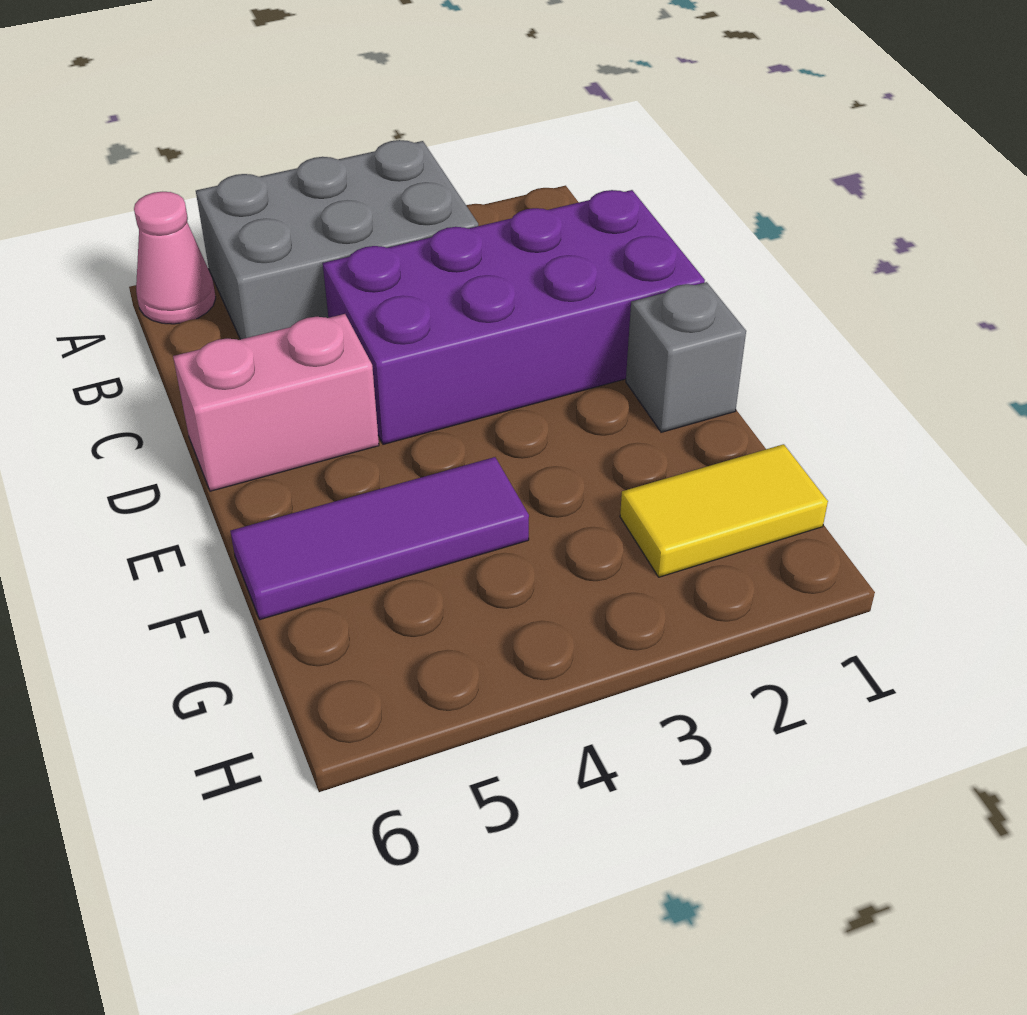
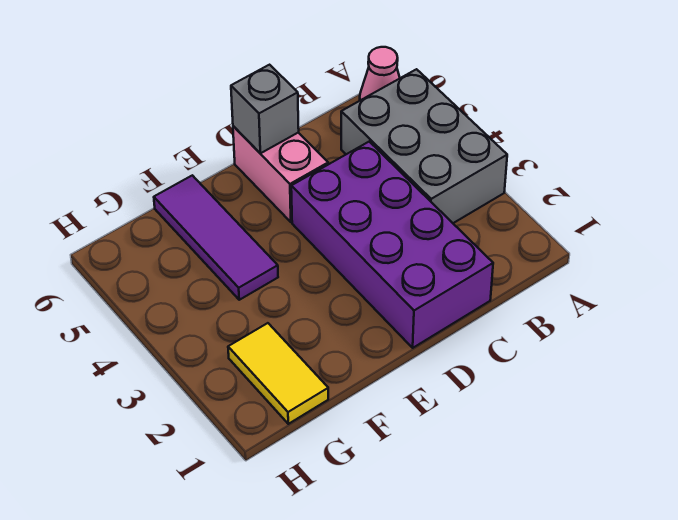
grey brick E1 level 1 -> grey brick D6 level 2

